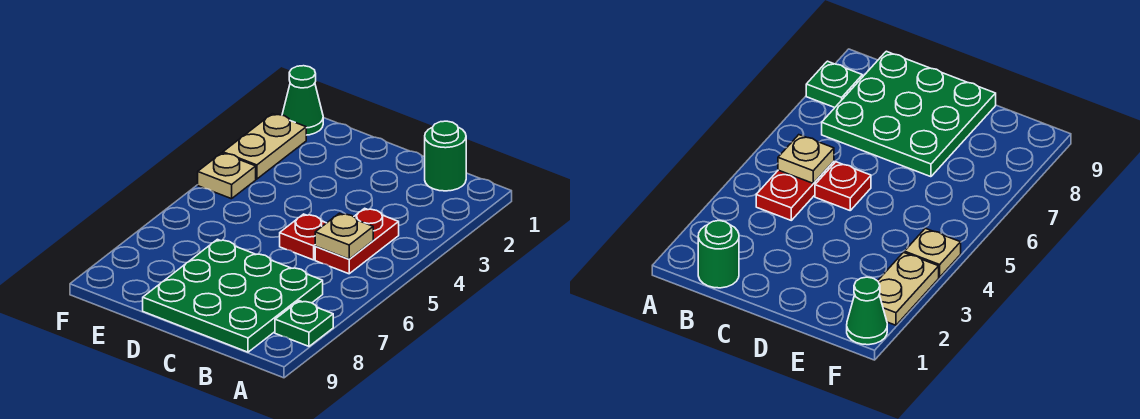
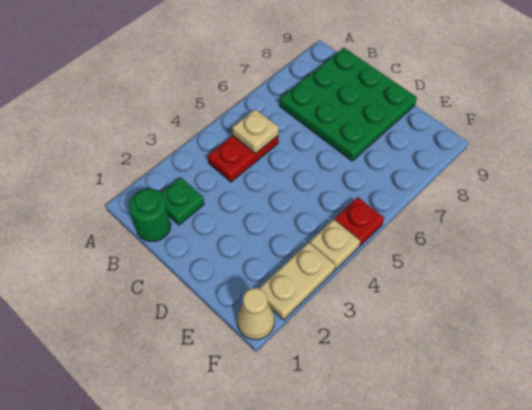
green plate A8 level 1 -> green plate B2 level 1
red plate C5 level 1 -> red plate F5 level 1
green cone F1 level 1 -> tan cone F1 level 1

